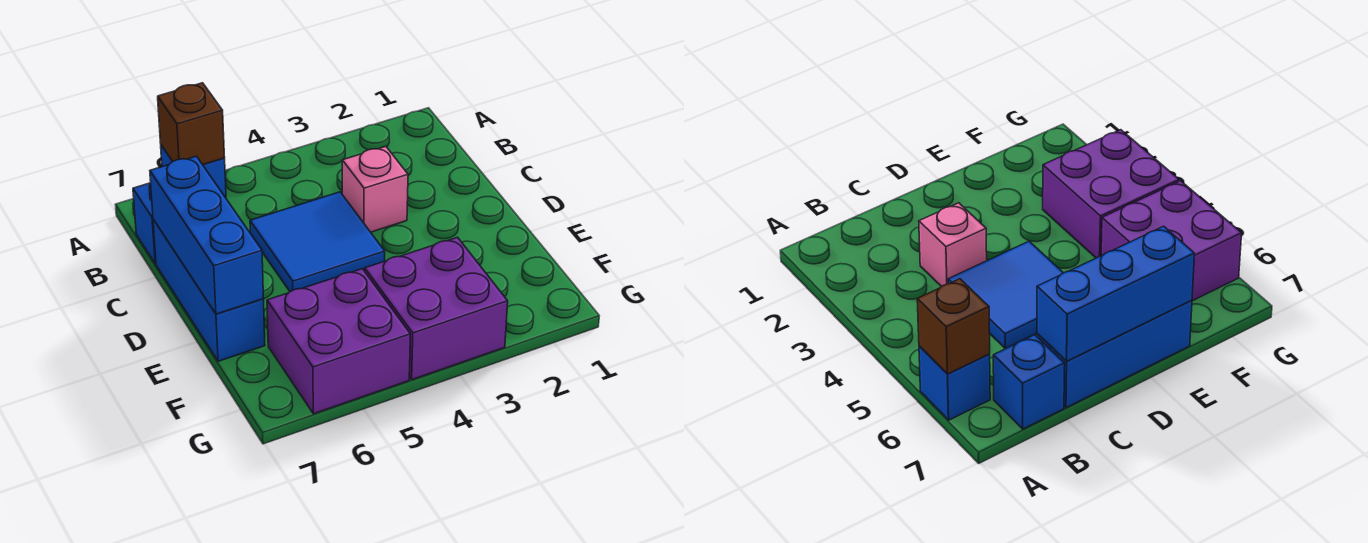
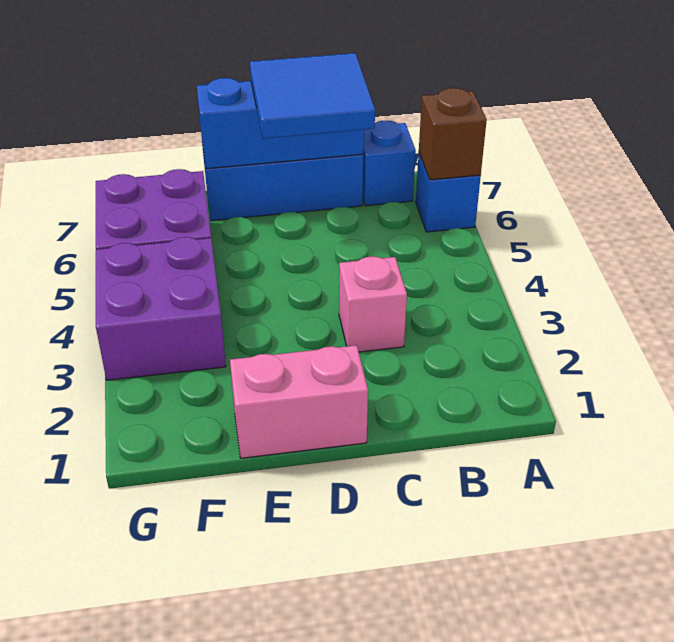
blue tile C4:D5 level 1 -> blue tile C6:D7 level 3
none -> pink brick D1:E1 level 1

